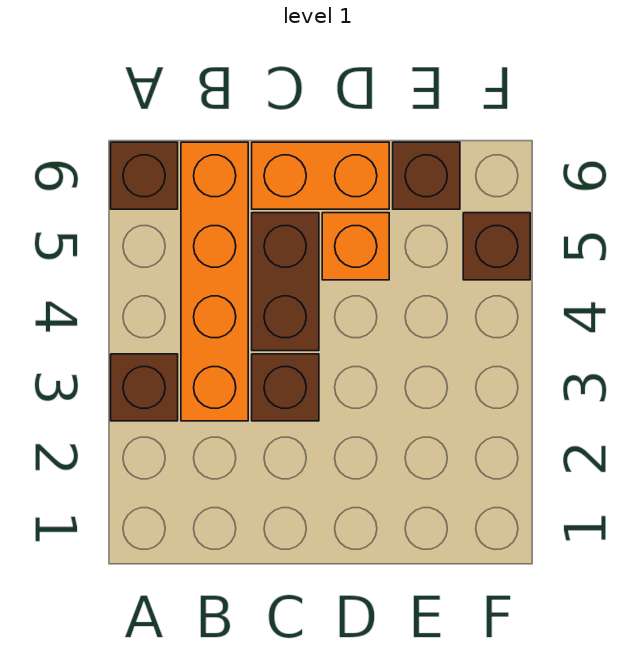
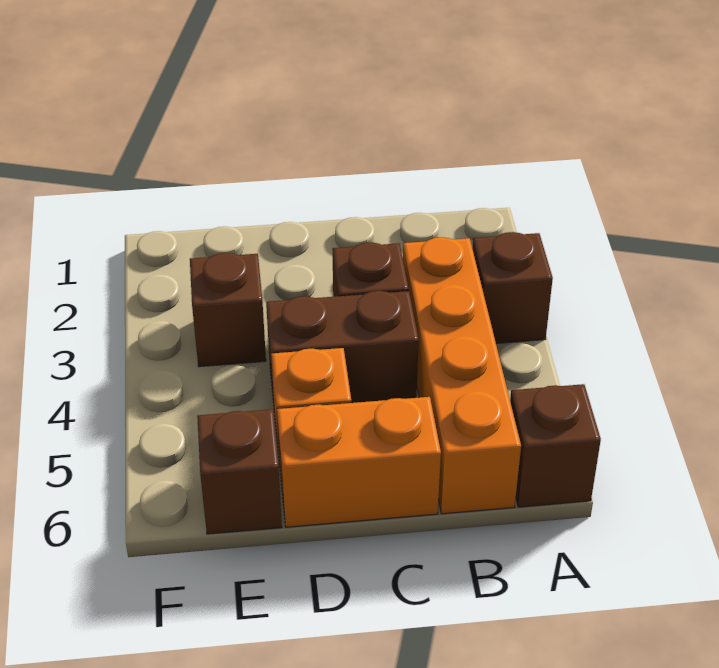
brown brick C4:C5 level 1 -> brown brick C4:D4 level 1
brown brick F5 level 1 -> brown brick E3 level 1

